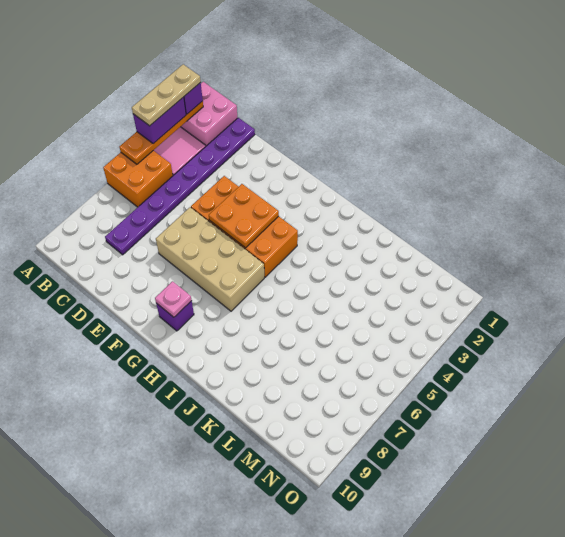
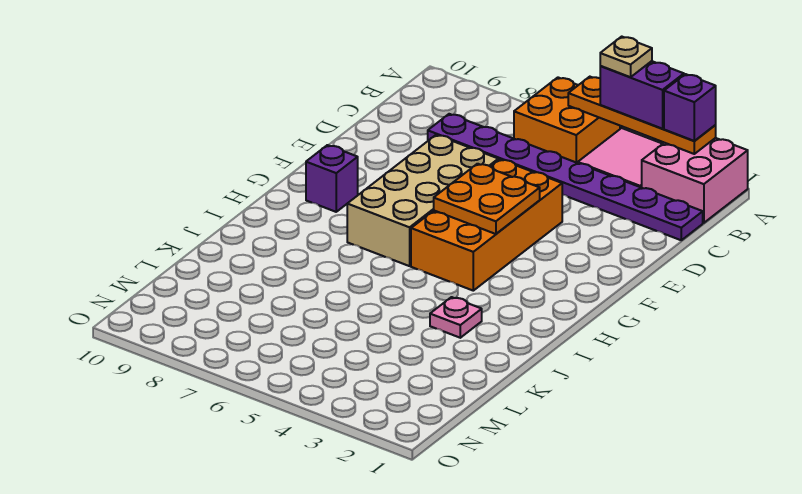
tan plate A2:A4 level 4 -> tan plate A4 level 4
pink plate G9 level 2 -> pink plate J3 level 1

